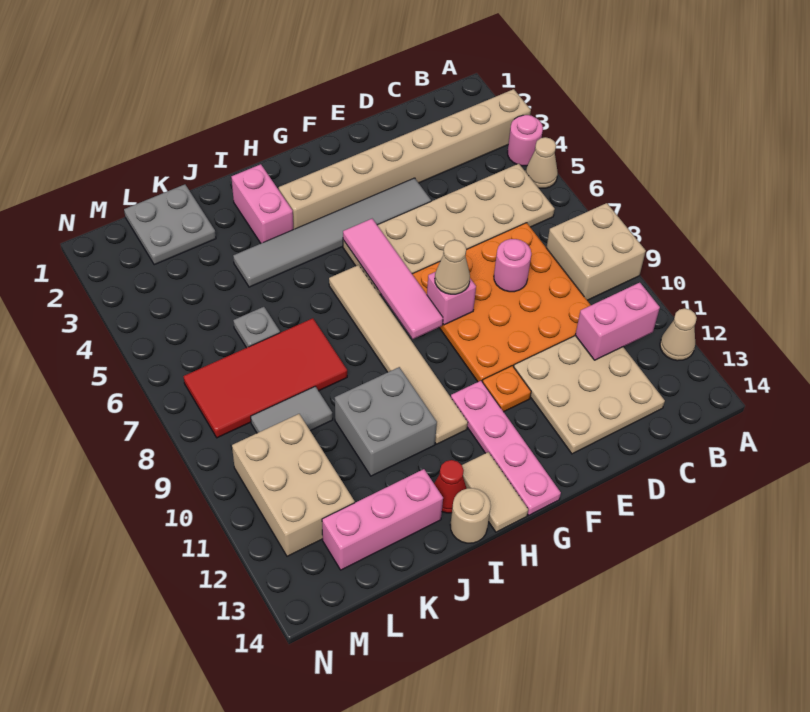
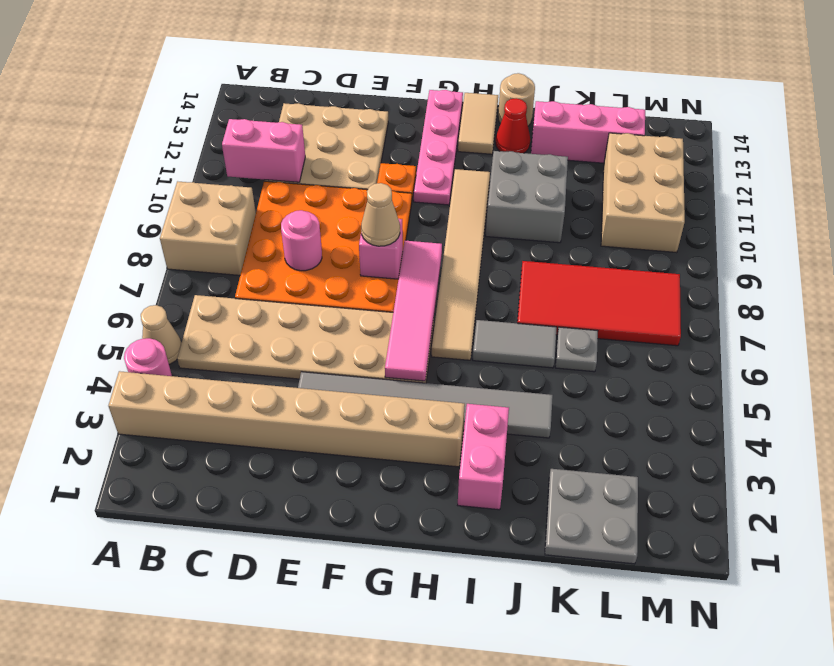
tan cone A12 level 1 -> none
grey tile K9:L9 level 1 -> grey tile I6:J6 level 1

